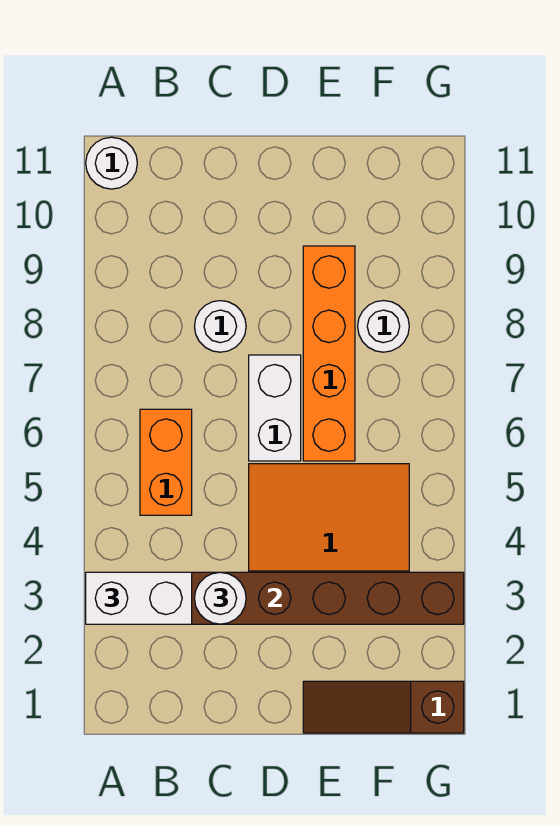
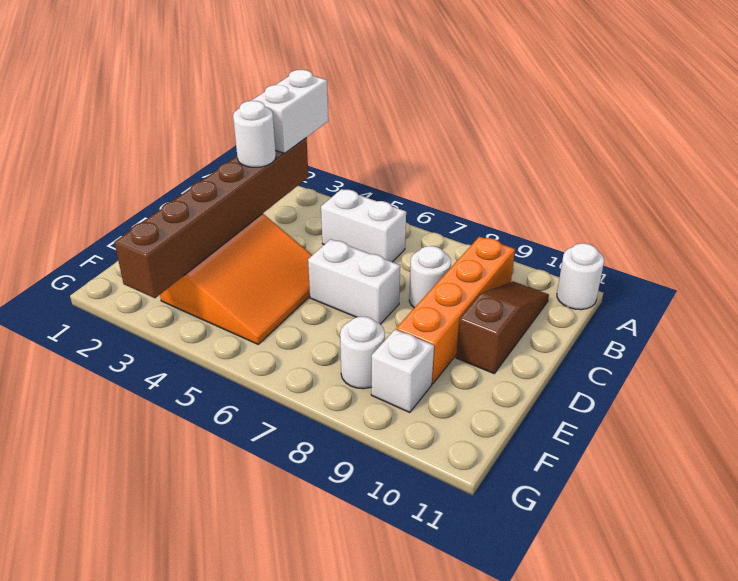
orange brick B5:B6 level 1 -> white brick B5:B6 level 1
brown slope E1:G1 level 1 top G -> brown slope B10:D10 level 1 top D
orange brick E6:E9 level 1 -> orange brick B9:E9 level 1
none -> white brick F9 level 1

